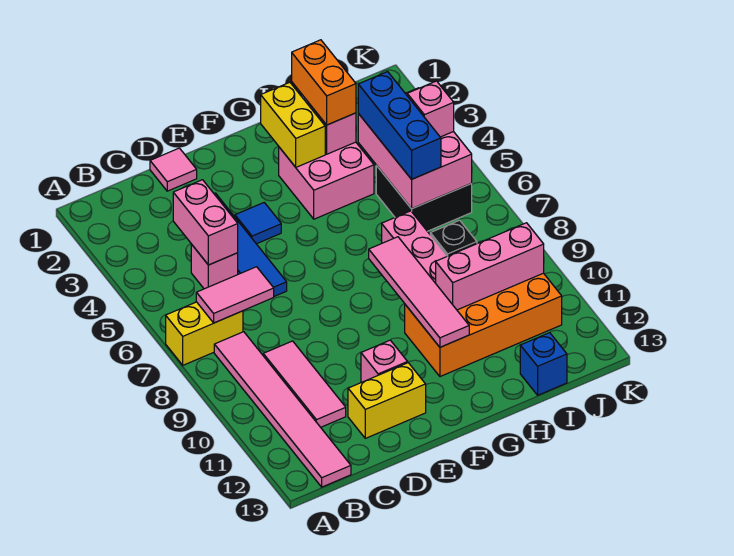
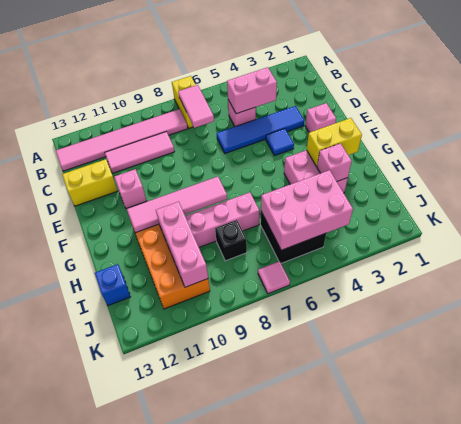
pink tile D1 level 1 -> pink tile K7 level 1
yellow brick D12:E12 level 1 -> yellow brick D12:D13 level 1
orange brick H2:H3 level 3 -> none
blue brick I4:I6 level 3 -> none
pink brick J5 level 3 -> pink brick E2 level 1

